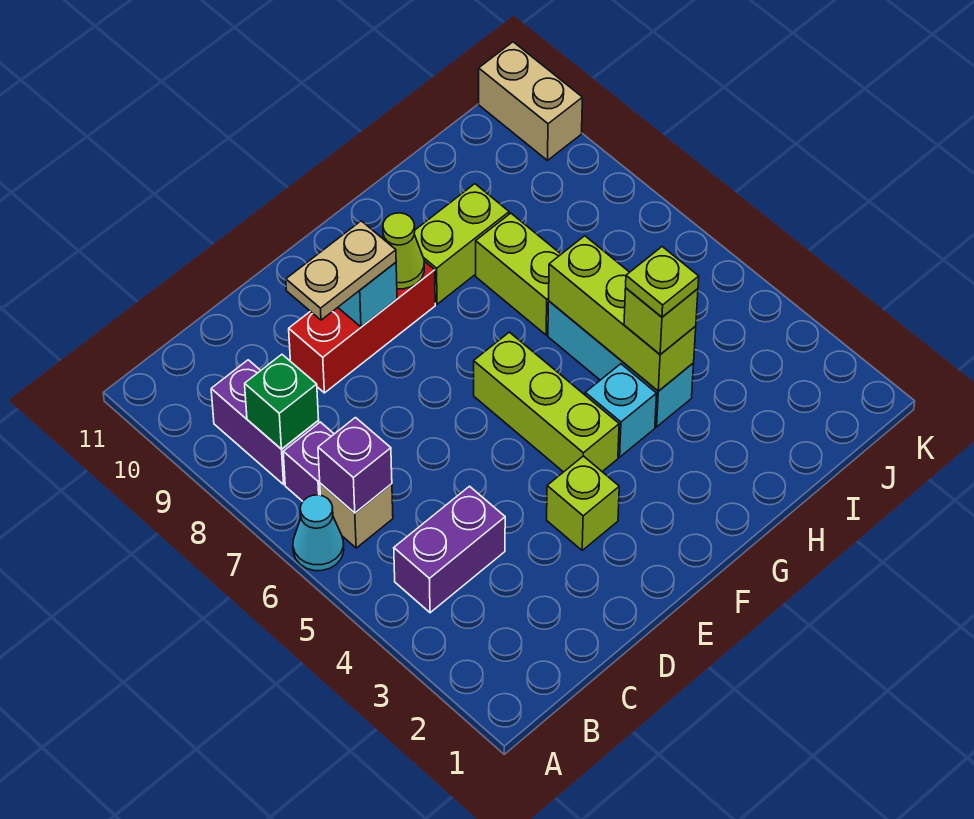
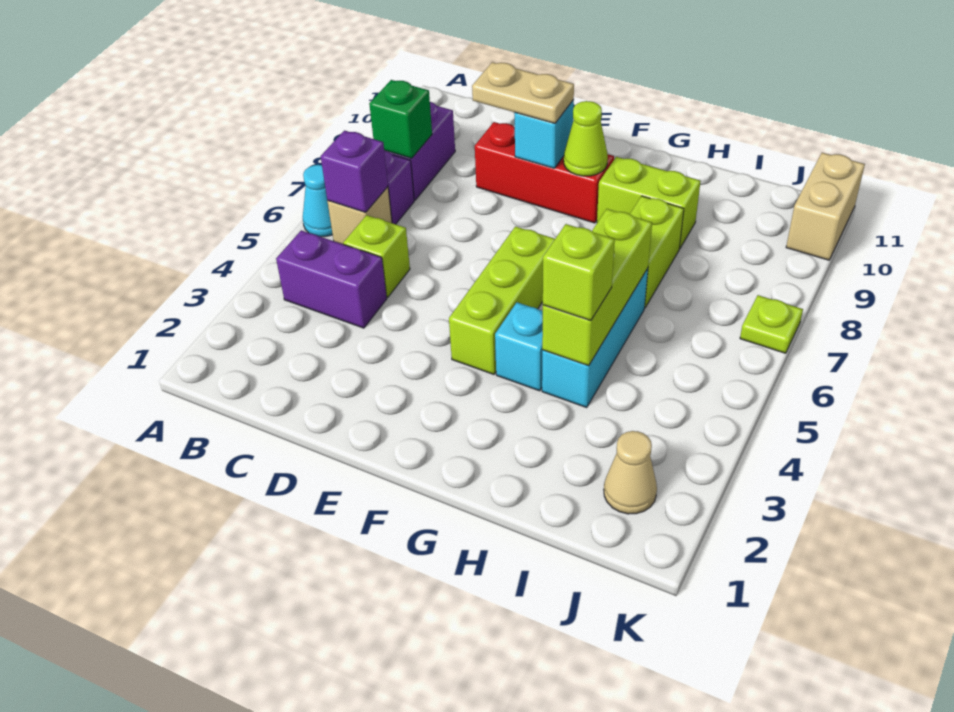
lime brick E3 level 1 -> lime brick C5 level 1
lime plate H4 level 4 -> lime plate K7 level 1
none -> tan cone J2 level 1

